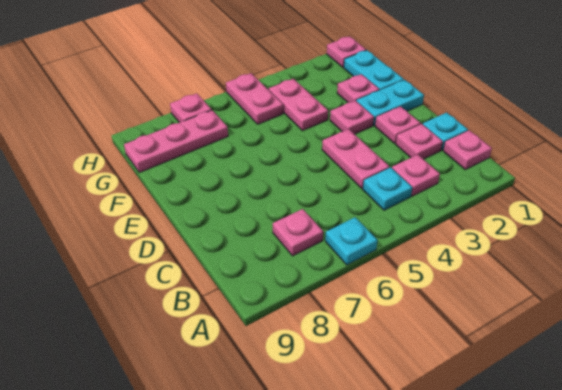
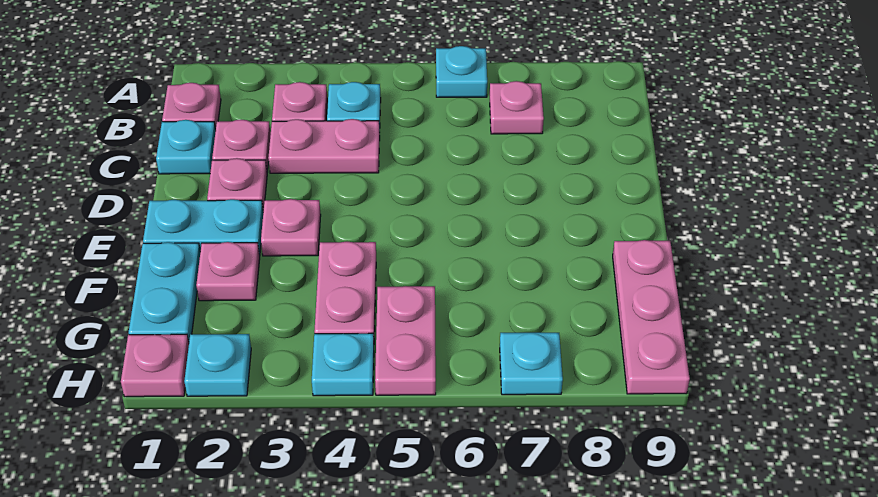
pink plate C4:D4 level 1 -> pink plate C3:C4 level 1
pink plate G7:G9 level 1 -> pink plate F9:H9 level 1
none -> cyan plate H2 level 1
none -> cyan plate H4 level 1
pink plate H7 level 1 -> cyan plate H7 level 1

